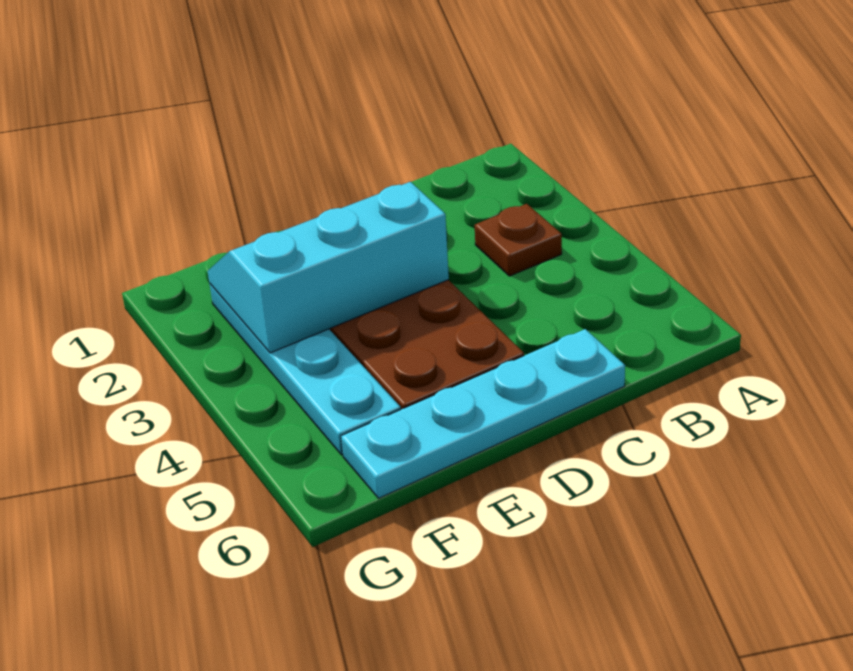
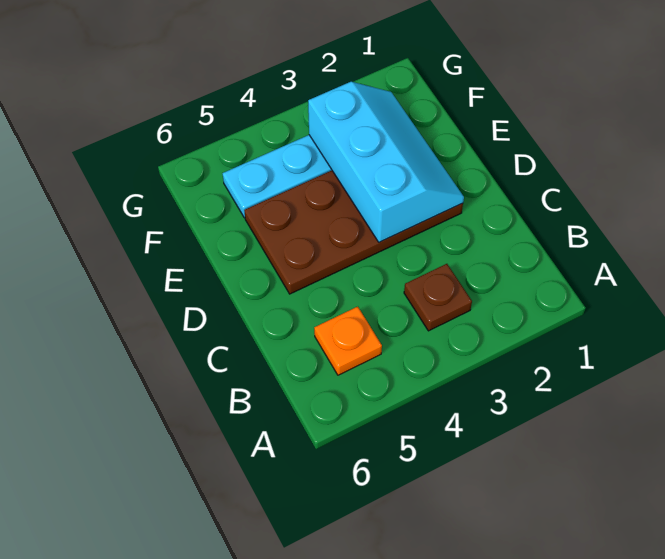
none -> orange plate B5 level 1
cyan plate C6:F6 level 1 -> none

